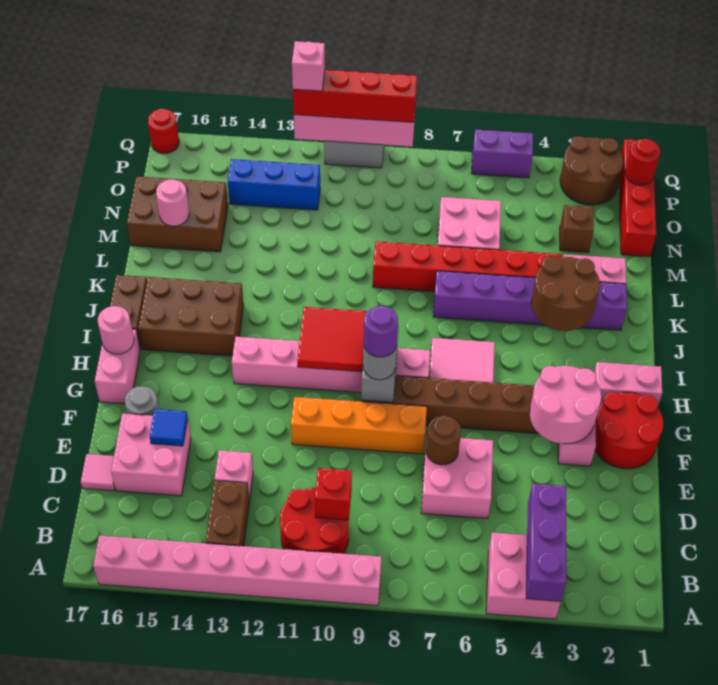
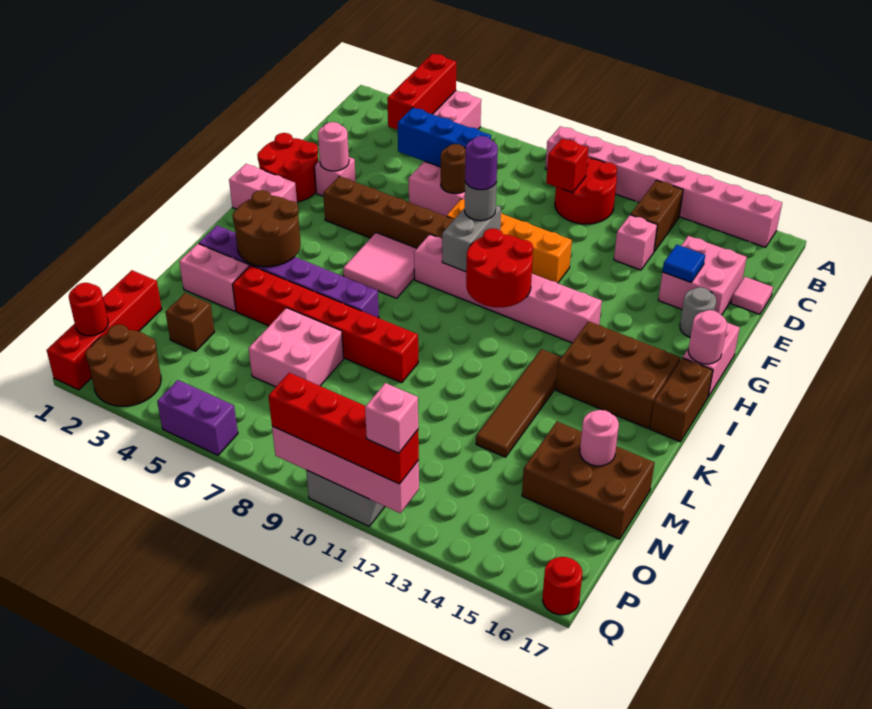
purple brick A4:C4 level 2 -> red brick A4:C4 level 2
pink round brick F3:G4 level 2 -> pink round brick F3 level 2
red tile H10:I11 level 2 -> red round brick H10:I11 level 2
none -> brown tile J13:M13 level 1
blue brick O12:O14 level 1 -> blue brick D5:D7 level 2

